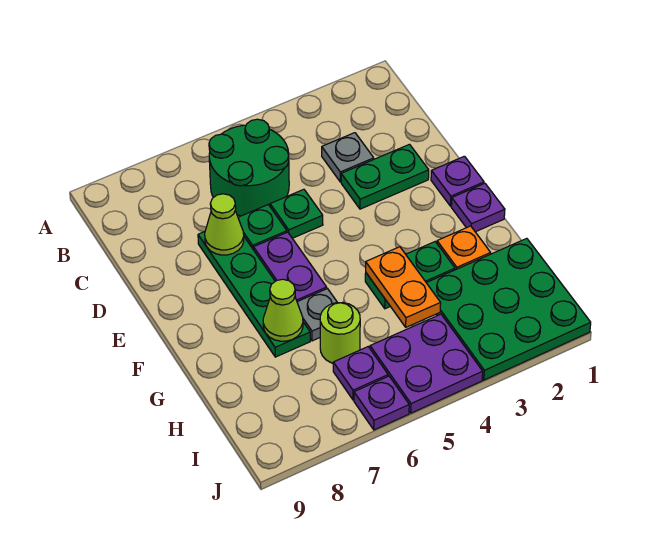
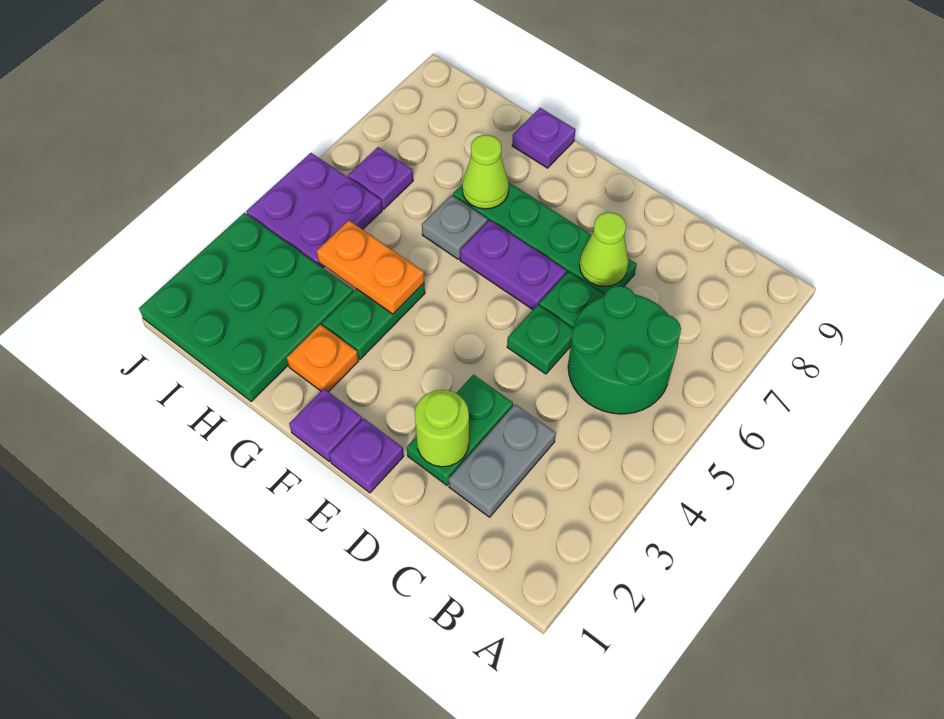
grey plate C3 level 1 -> grey plate C2:C3 level 1
lime round brick H6 level 1 -> lime round brick D2 level 2
purple plate J6 level 1 -> purple plate G9 level 1

